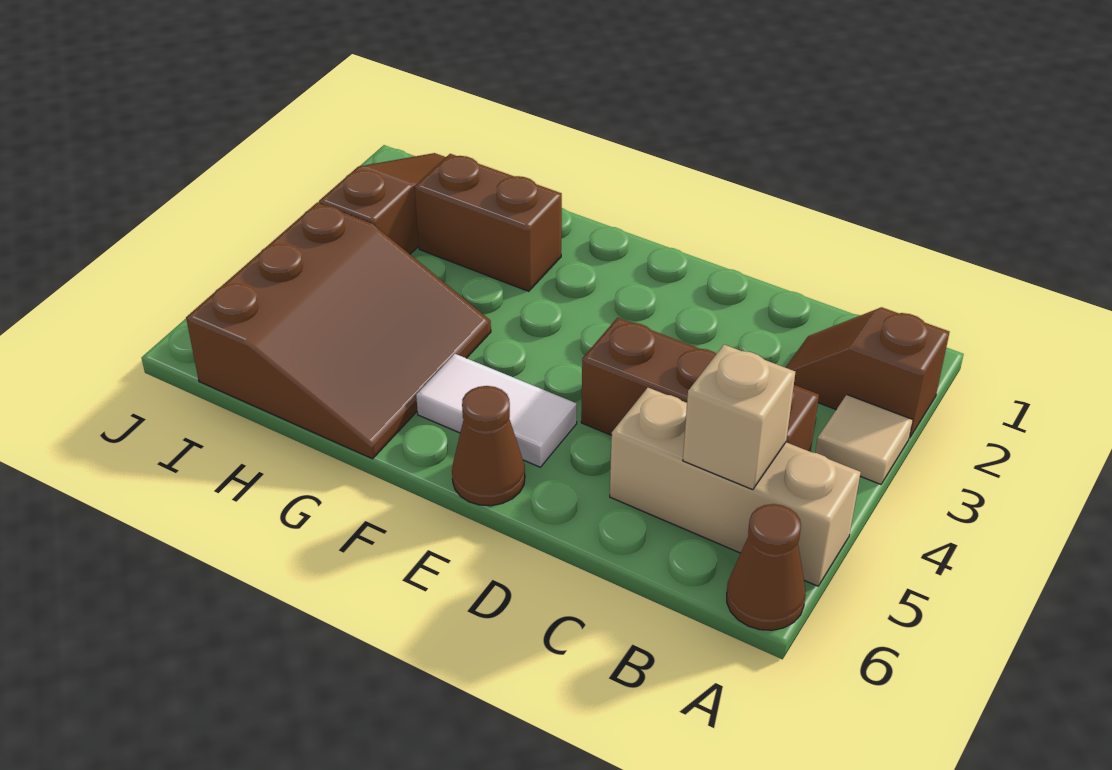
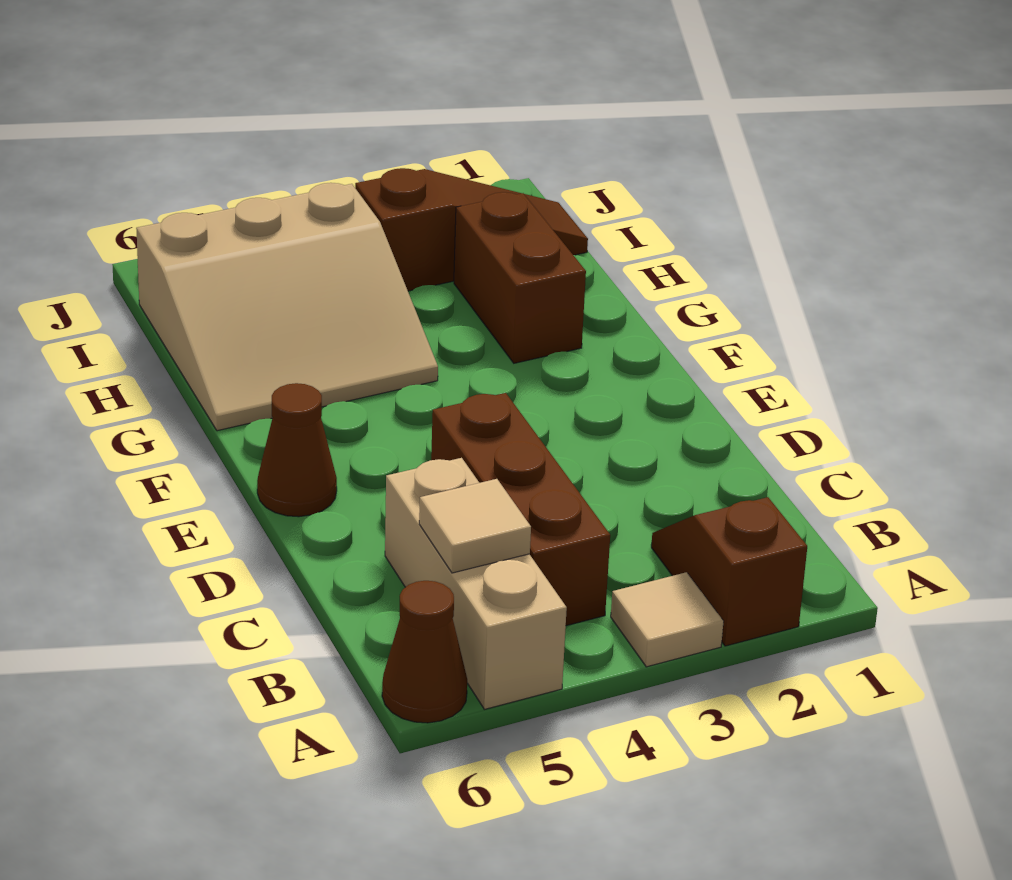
tan brick B5 level 2 -> tan tile B5 level 2
white tile E5:F5 level 1 -> none
brown slope G4:I6 level 1 top I -> tan slope G4:I6 level 1 top I

